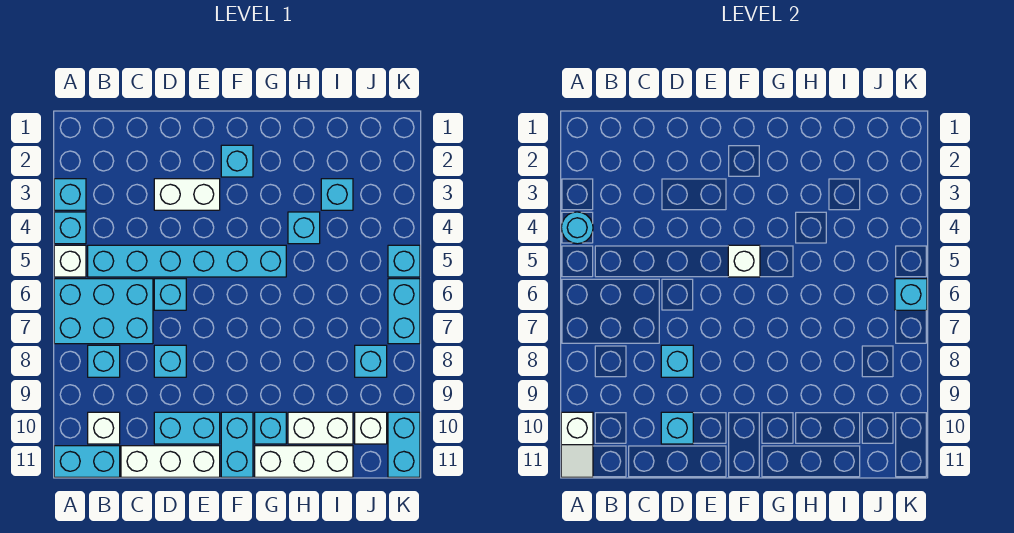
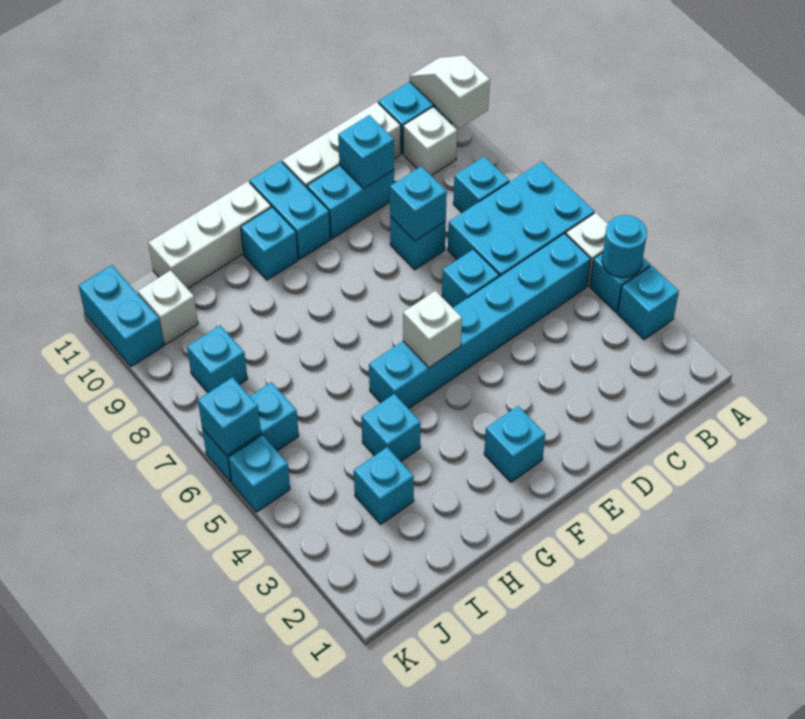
white brick D3:E3 level 1 -> none
white brick H10:I10 level 1 -> none
cyan brick K6:K7 level 1 -> cyan brick J6:K6 level 1

